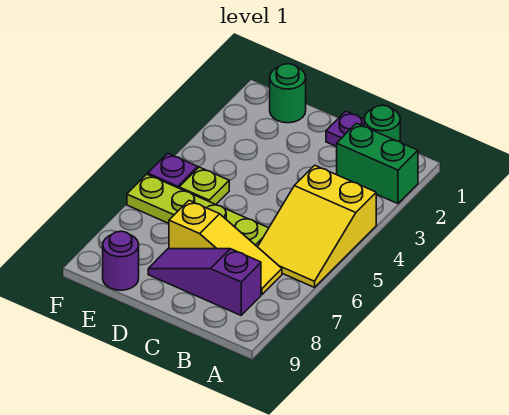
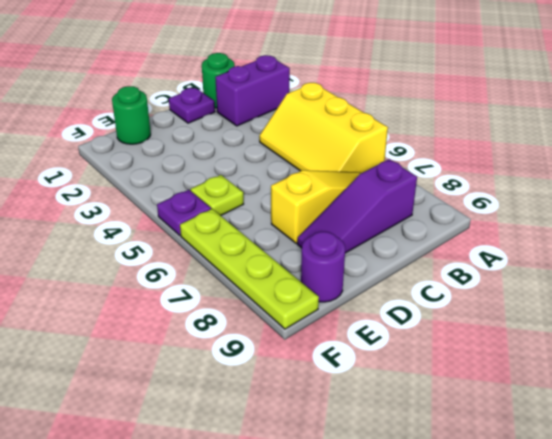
green brick A2:B2 level 1 -> purple brick A2:B2 level 1
yellow slope A4:B6 level 1 top 4 -> yellow slope A4:B6 level 1 top A
lime plate C6:F6 level 1 -> lime plate F6:F9 level 1

